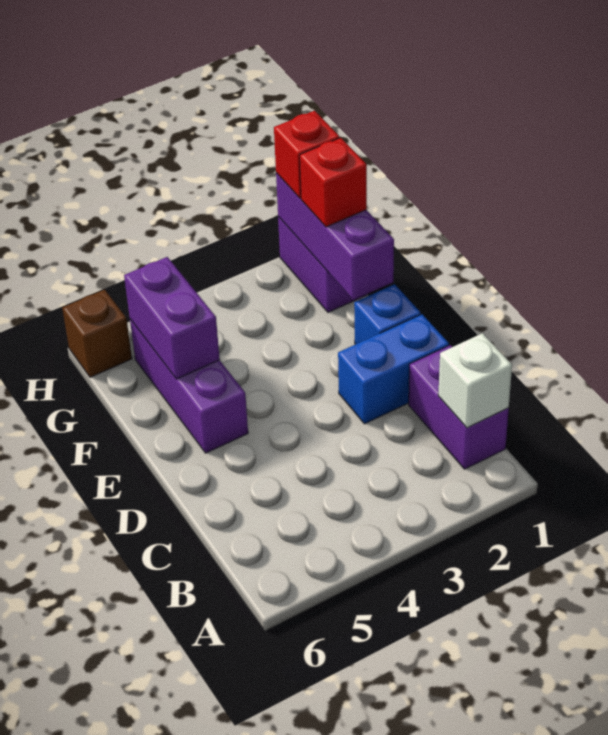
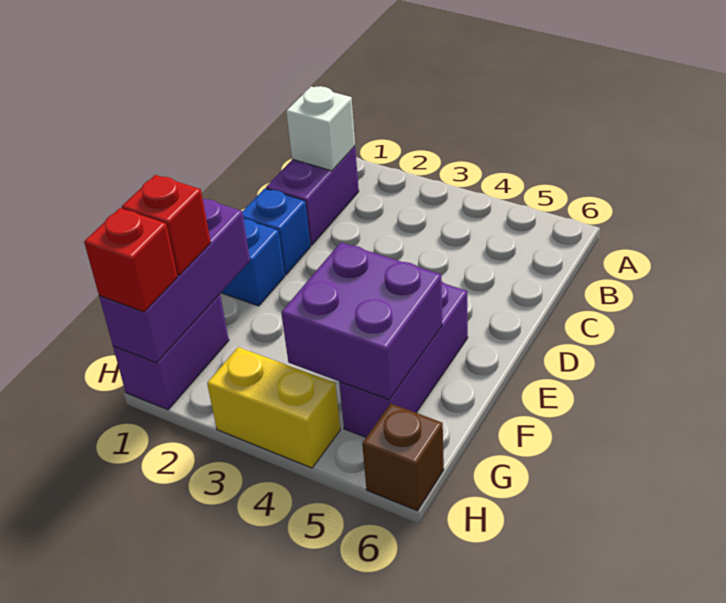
blue brick D1:D2 level 1 -> blue brick D1 level 1
purple brick F5:G5 level 2 -> purple brick F4:G5 level 2
none -> yellow brick H3:H4 level 1

